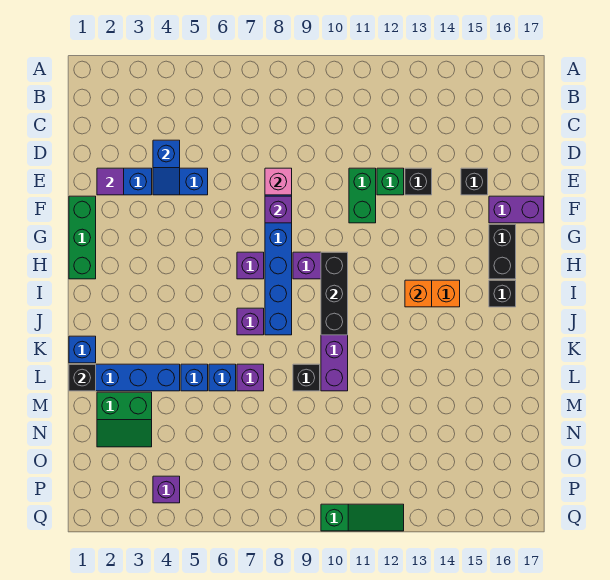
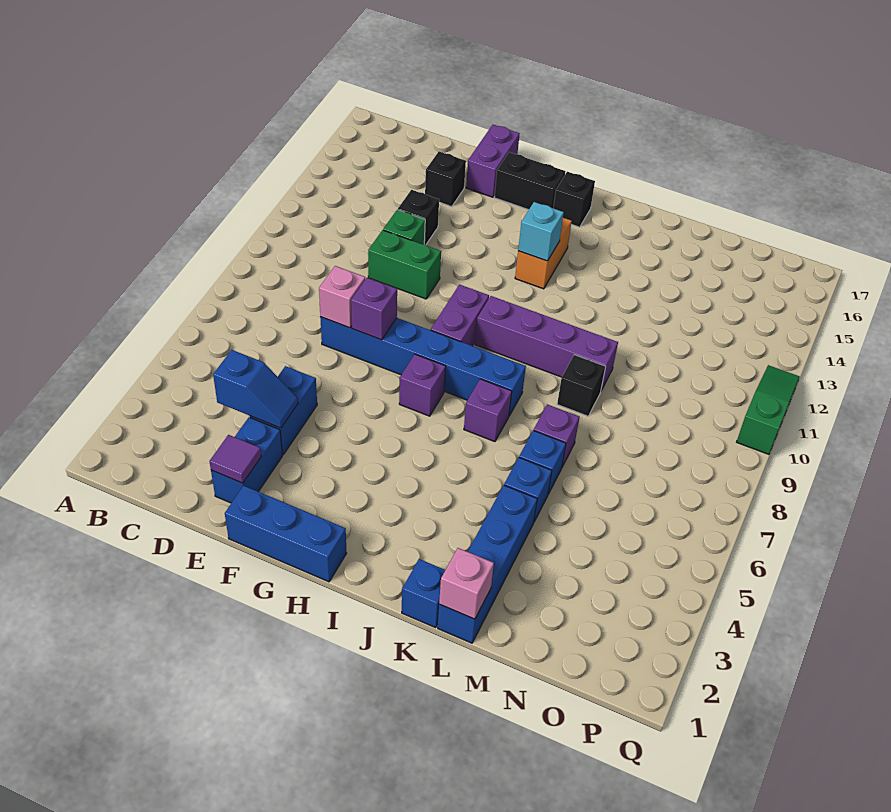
green brick F1:H1 level 1 -> blue brick F1:H1 level 1
black brick H10:J10 level 2 -> none
orange brick I13 level 2 -> cyan brick I13 level 2
black brick L1 level 2 -> pink brick L1 level 2
green slope M2:N3 level 1 top M -> none
purple brick P4 level 1 -> none

